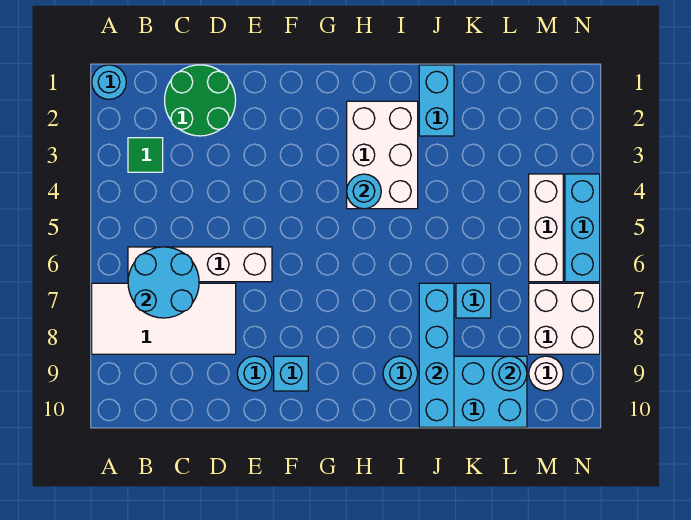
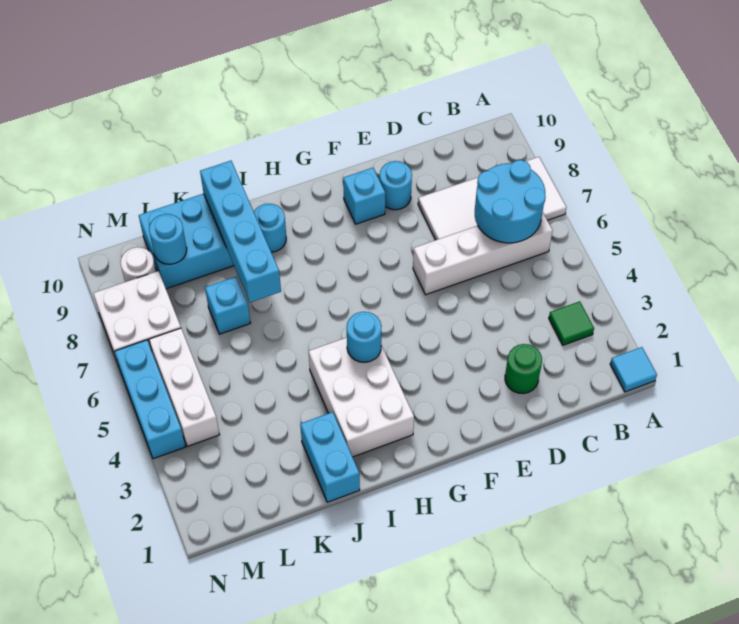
cyan round brick A1 level 1 -> cyan tile A1 level 1
green round brick C1:D2 level 1 -> green round brick D2 level 1

